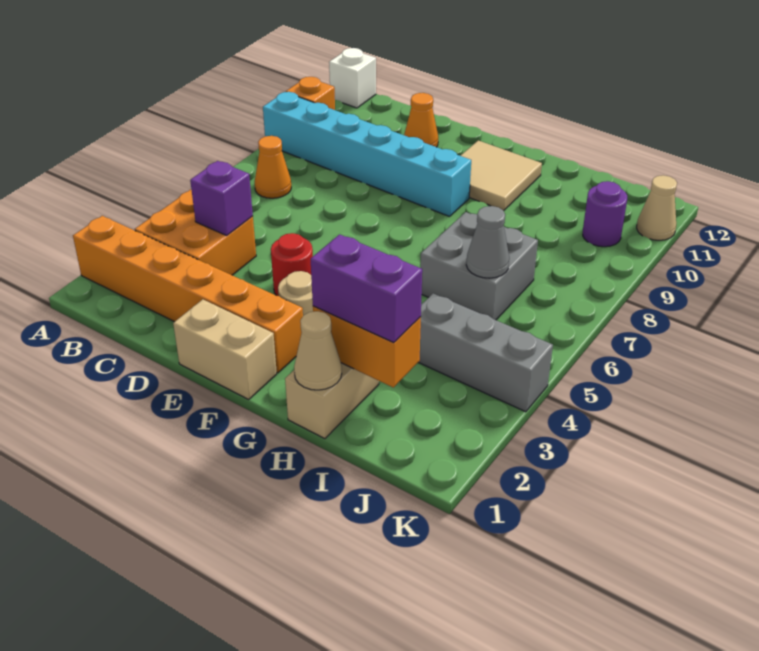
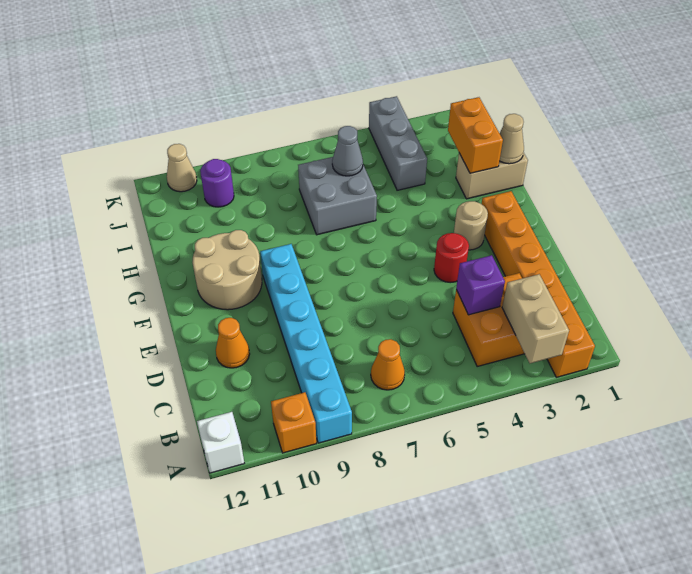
tan brick E1:F1 level 1 -> tan brick A3:B3 level 2
tan tile F10:G11 level 1 -> tan round brick F10:G11 level 1
purple brick H2:I2 level 3 -> none

